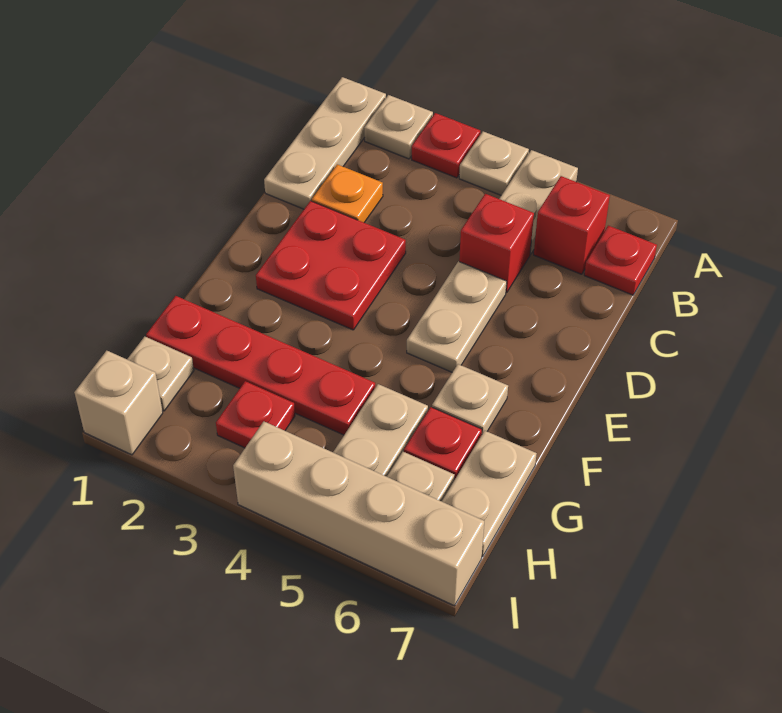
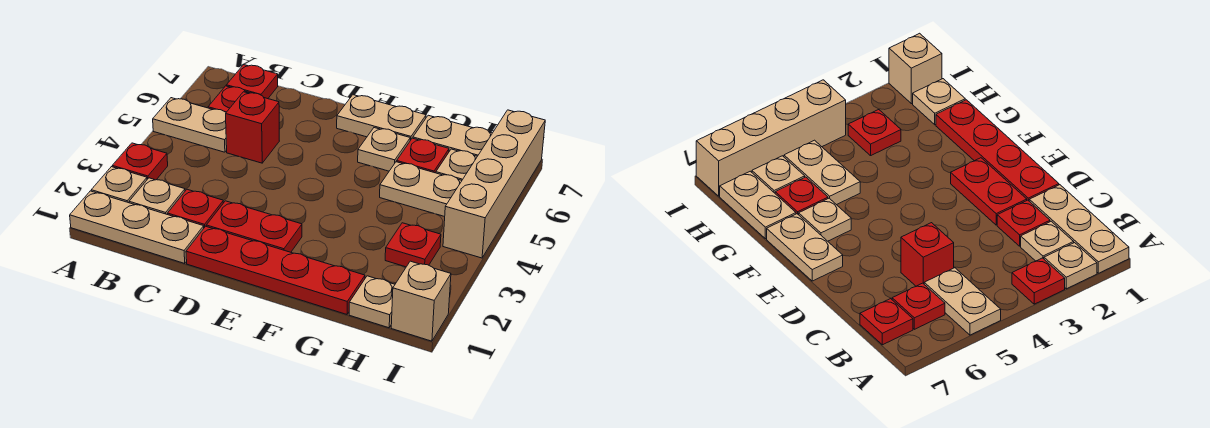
tan plate A4 level 1 -> tan plate B2 level 1
red brick B6 level 1 -> red plate B6 level 1
orange plate C2 level 1 -> red plate C2 level 1
red plate D2:E3 level 1 -> red plate D2:E2 level 1
tan plate D5:E5 level 1 -> tan plate E7:F7 level 1
red plate G1:G4 level 1 -> red plate D1:G1 level 1

